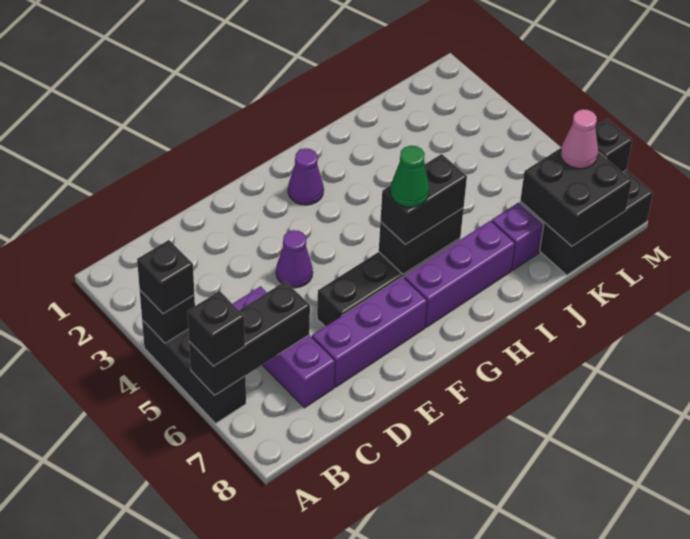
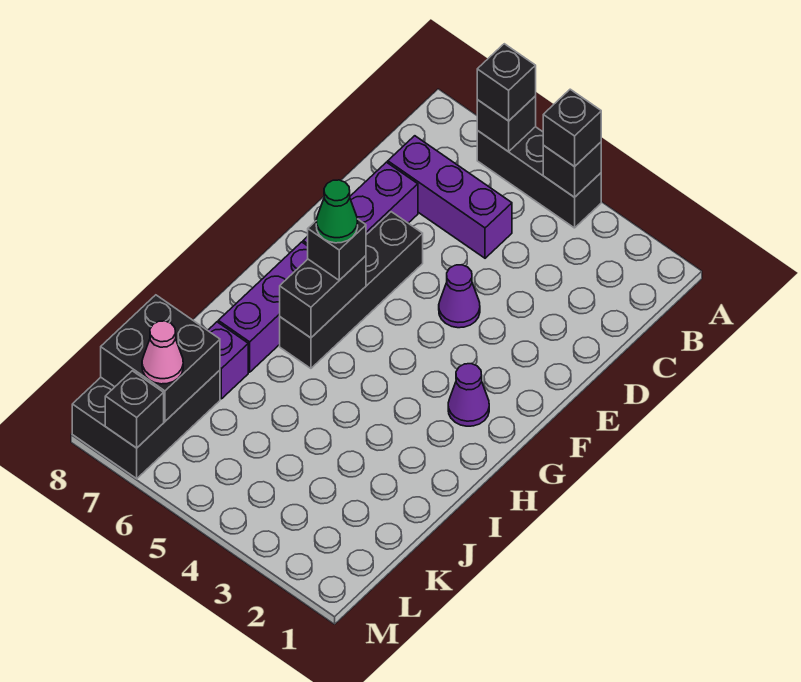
black brick A6:C6 level 2 -> black brick A6 level 2
black brick G6:H6 level 3 -> black brick G6 level 3

